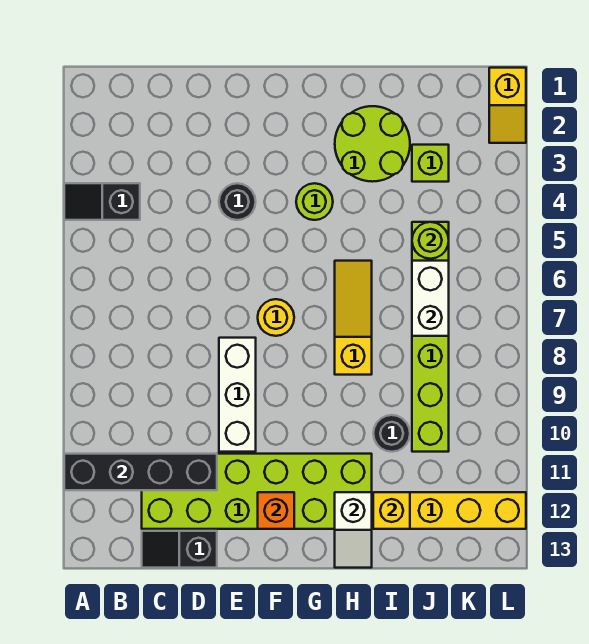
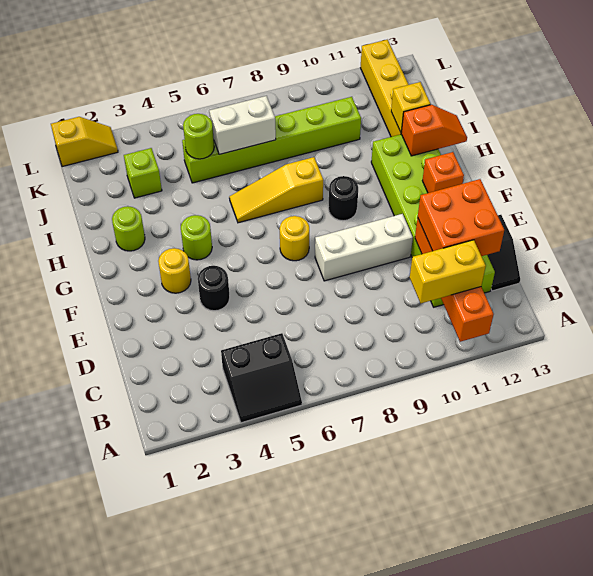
black slope A4:B4 level 1 top B -> black slope A4:B5 level 1 top B
black brick A11:D11 level 2 -> orange brick A11:D11 level 2
none -> yellow brick B10:B11 level 3
none -> orange brick C11:D12 level 3
none -> yellow round brick F3 level 1
lime round brick H2:I3 level 1 -> lime round brick H2 level 1
white slope H12:H13 level 2 top 12 -> orange slope H12:H13 level 2 top 12
black round brick I10 level 1 -> black round brick G9 level 1

